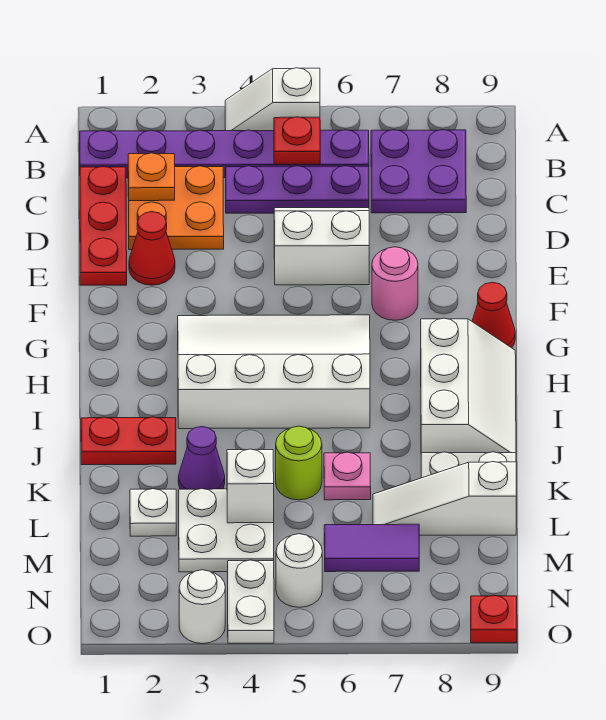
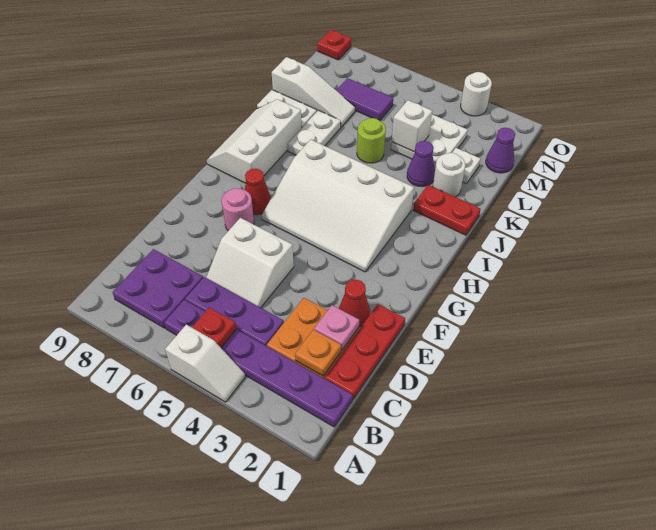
red cone G9 level 1 -> red cone G7 level 1
pink plate K6 level 1 -> pink plate D2 level 2
none -> purple cone M1 level 1
white plate N4:O4 level 1 -> white plate J7:K7 level 1
white round brick N5 level 1 -> white round brick K2 level 1

